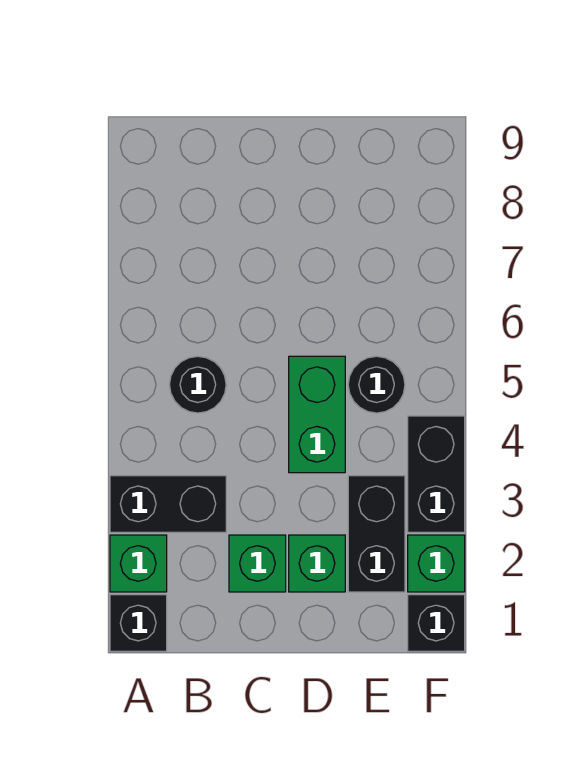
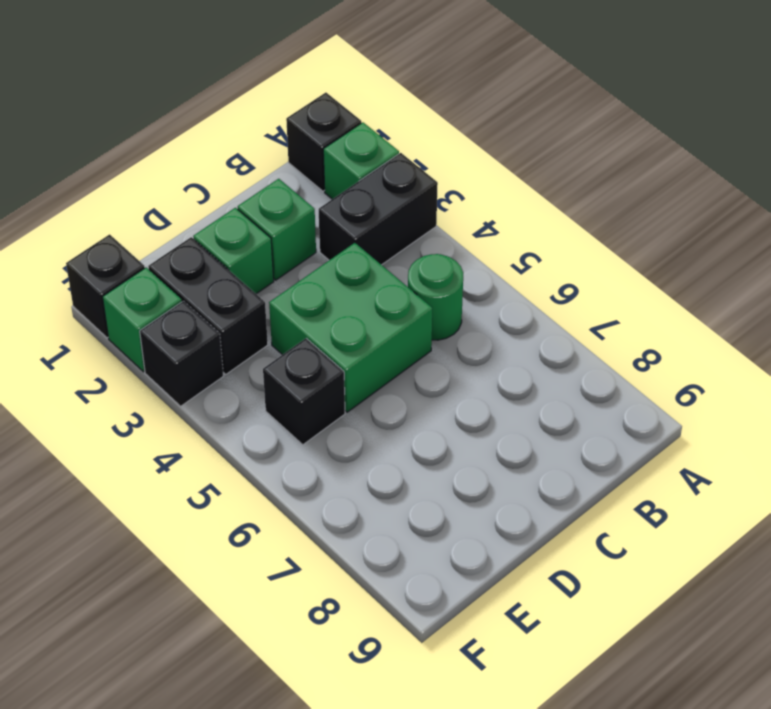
black round brick B5 level 1 -> green round brick B5 level 1
green brick D4:D5 level 1 -> green brick C4:D5 level 1
black round brick E5 level 1 -> black brick E5 level 1
black brick F3:F4 level 1 -> black brick F3 level 1

